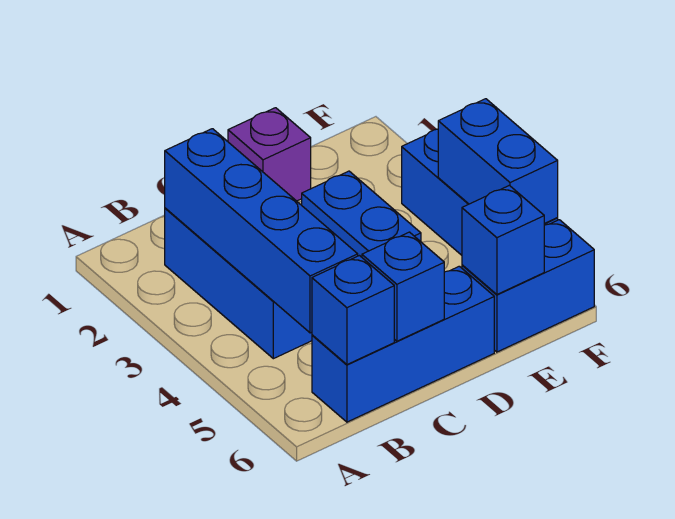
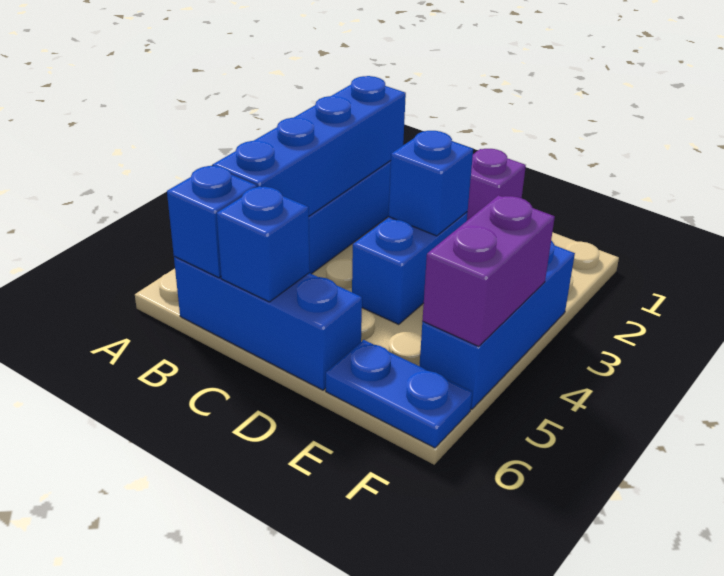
blue brick E6:F6 level 1 -> blue plate E6:F6 level 1
blue brick E6 level 2 -> blue brick D3 level 2
blue brick F4:F5 level 2 -> purple brick F4:F5 level 2

